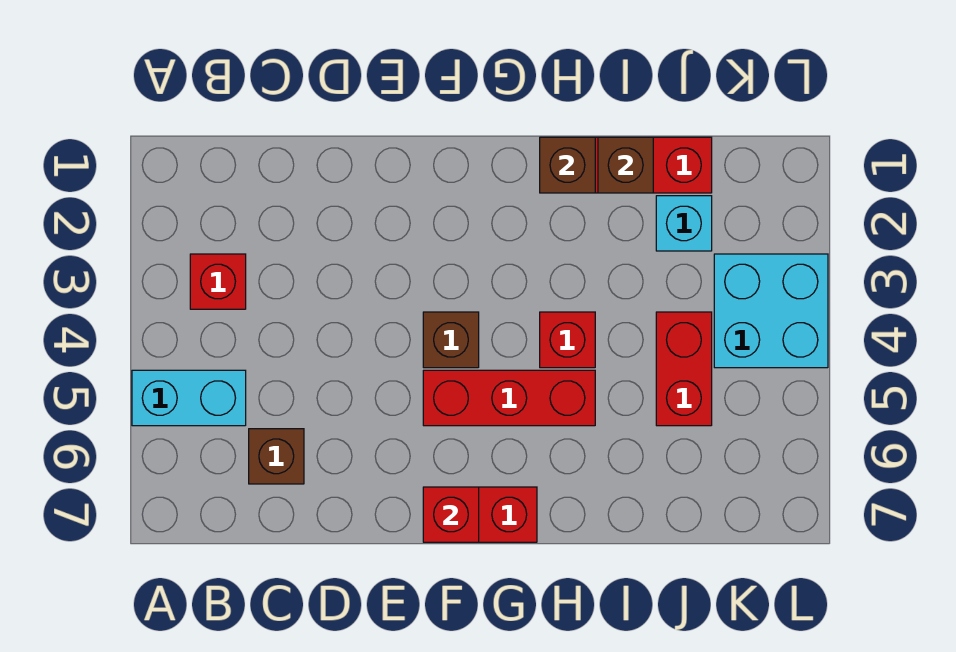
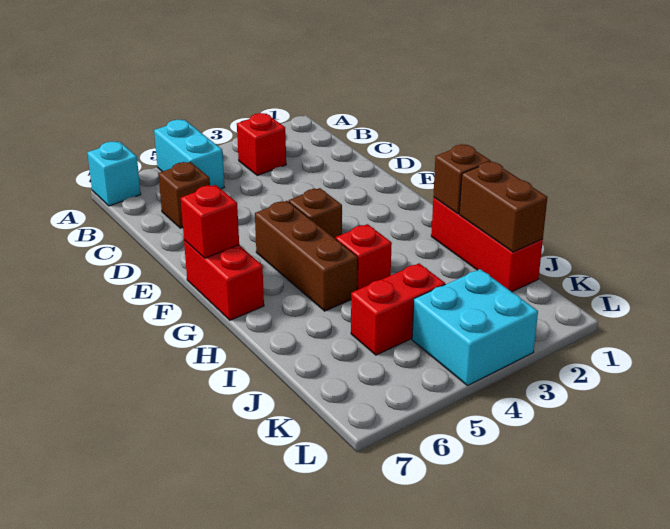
red brick F5:H5 level 1 -> brown brick F5:H5 level 1
brown brick I1 level 2 -> brown brick I1:J1 level 2
cyan brick J2 level 1 -> cyan brick A7 level 1

